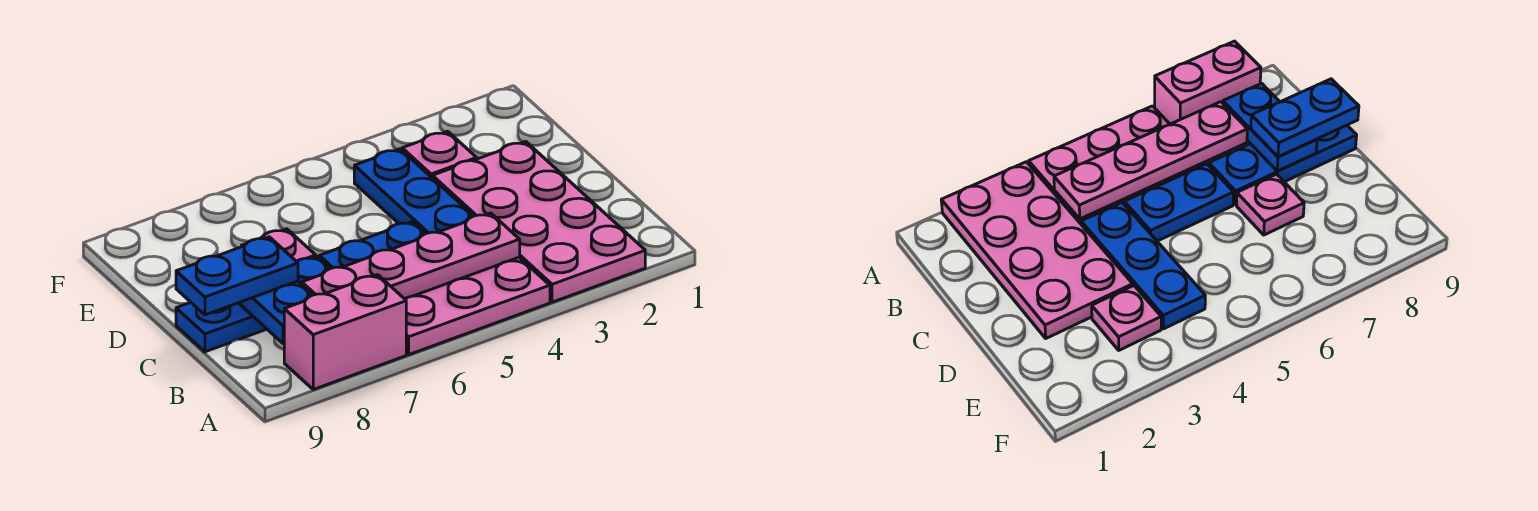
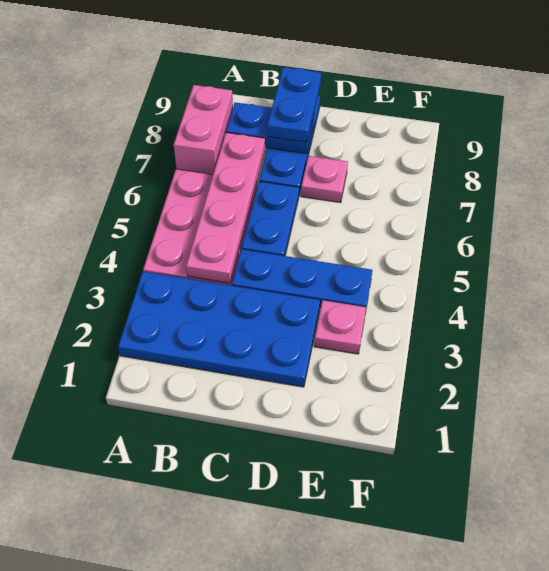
pink plate A2:D3 level 1 -> blue plate A2:D3 level 1

